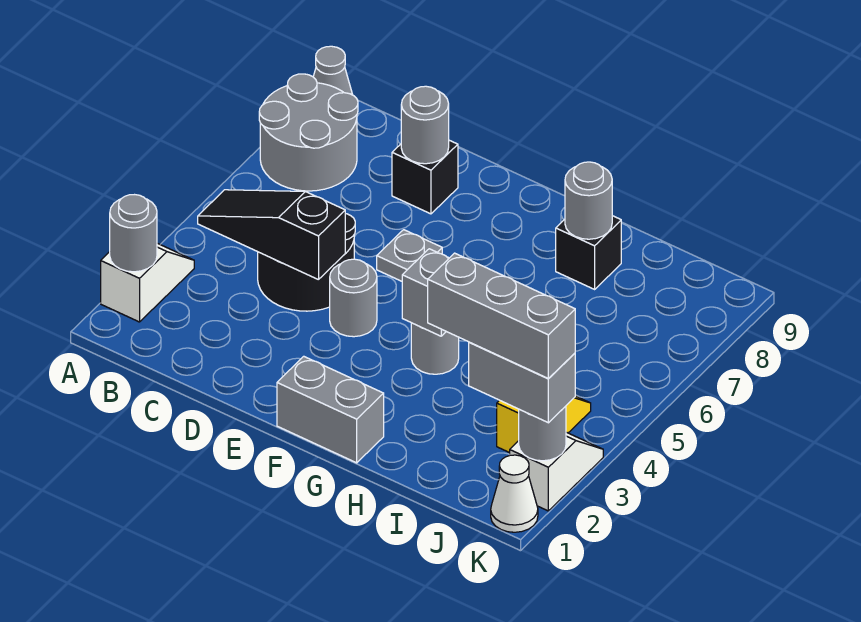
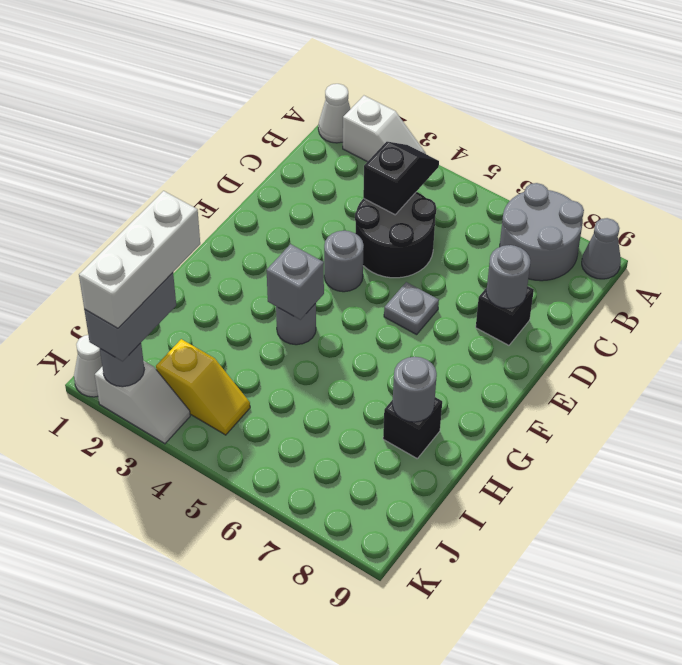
none -> white cone A1 level 1
grey round brick A2 level 2 -> none
black slope B4:D4 level 2 top D -> black slope B4:C4 level 2 top C
grey brick F1:G1 level 1 -> none
grey brick I2:K2 level 4 -> white brick I2:K2 level 4

